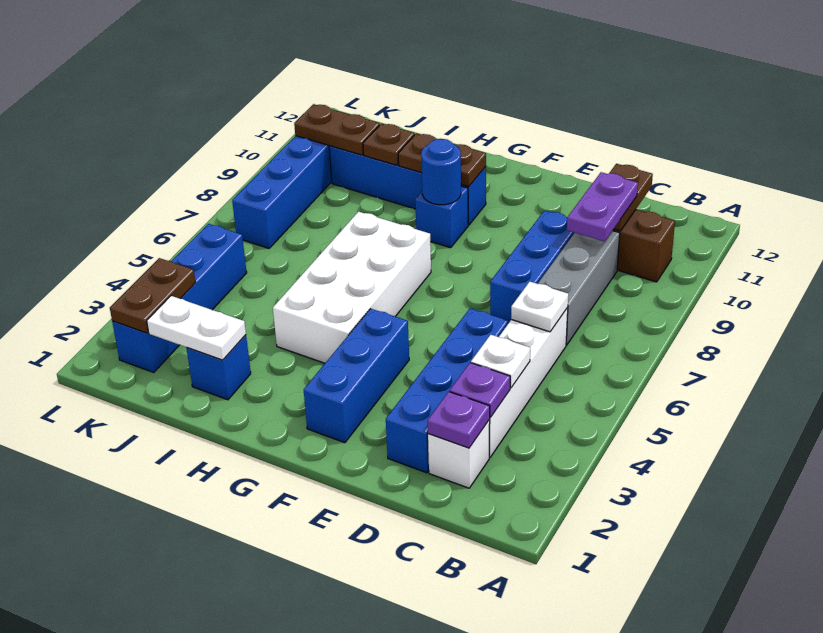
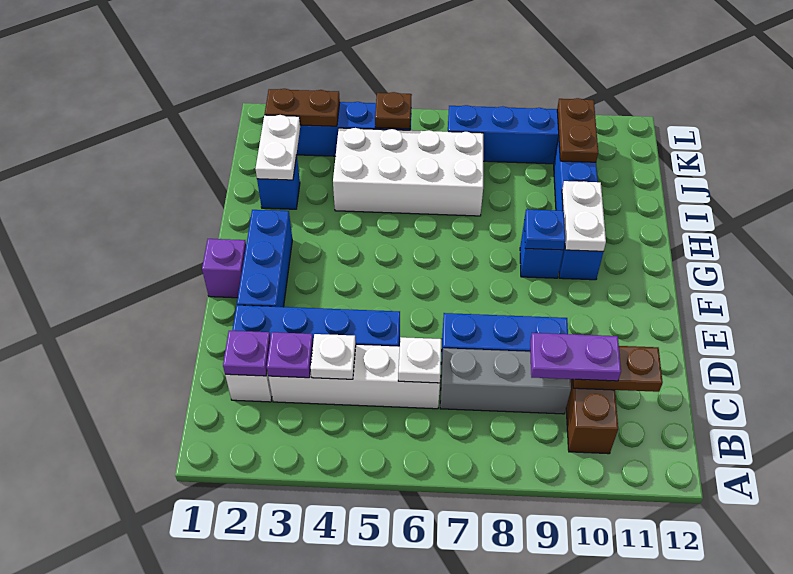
none -> purple brick F1 level 1
blue brick F2:F4 level 1 -> blue brick E2:G2 level 1
white brick G4:H7 level 1 -> white brick I4:J7 level 1
blue round brick G9 level 2 -> blue plate G9 level 2
brown plate G10:H10 level 2 -> white plate G10:H10 level 2
brown plate I10 level 2 -> brown plate K5 level 2

